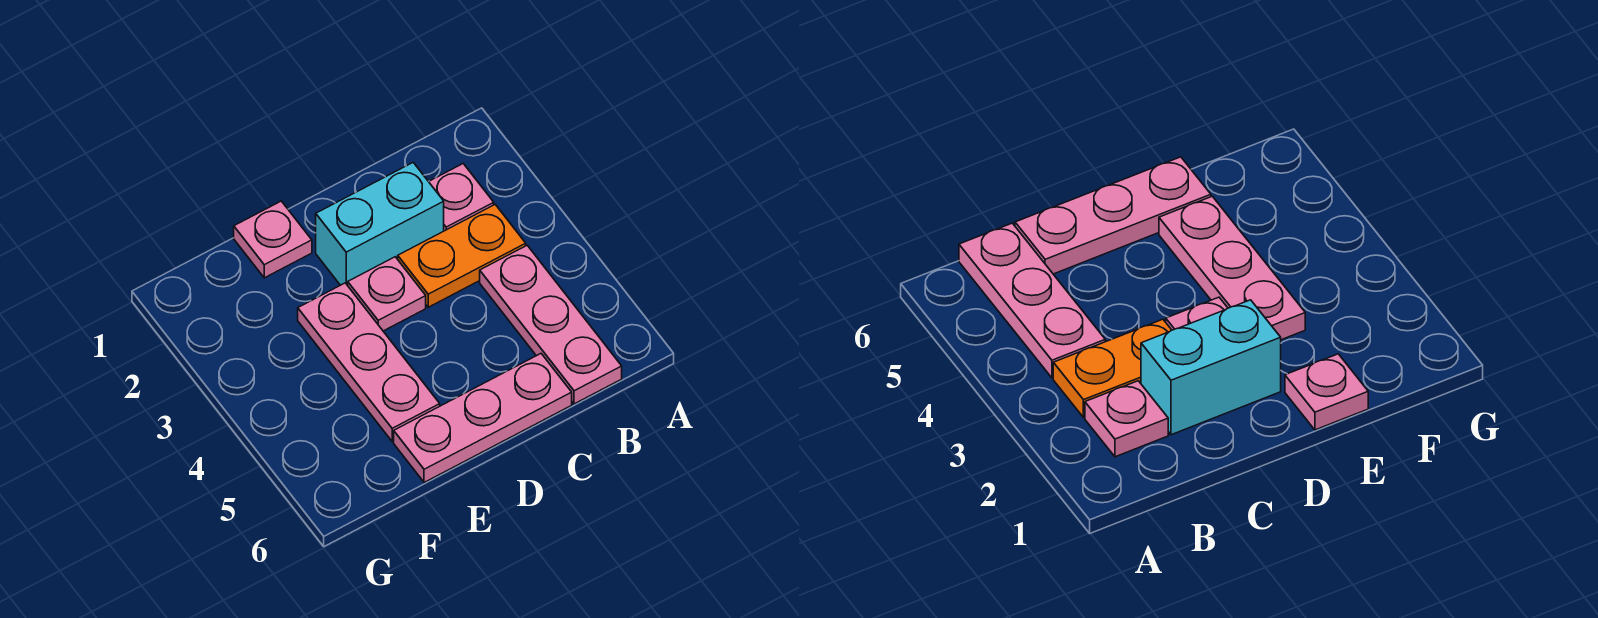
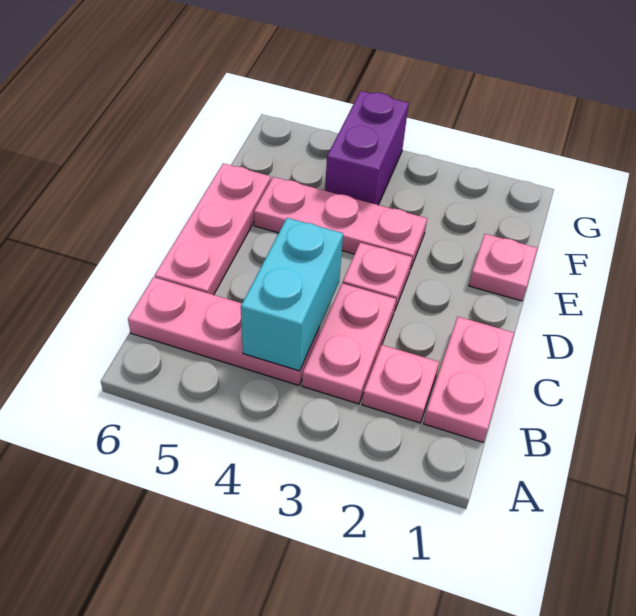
none -> pink plate B1:C1 level 1
orange plate B3:C3 level 1 -> pink plate B3:C3 level 1
cyan brick C2:D2 level 1 -> cyan brick B4:C4 level 2
none -> purple brick F4:G4 level 1

